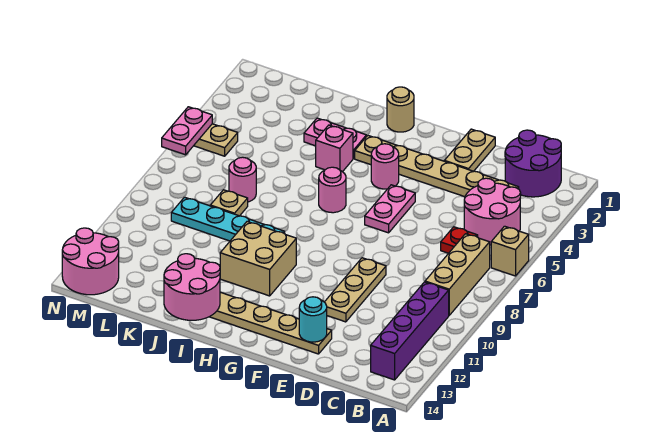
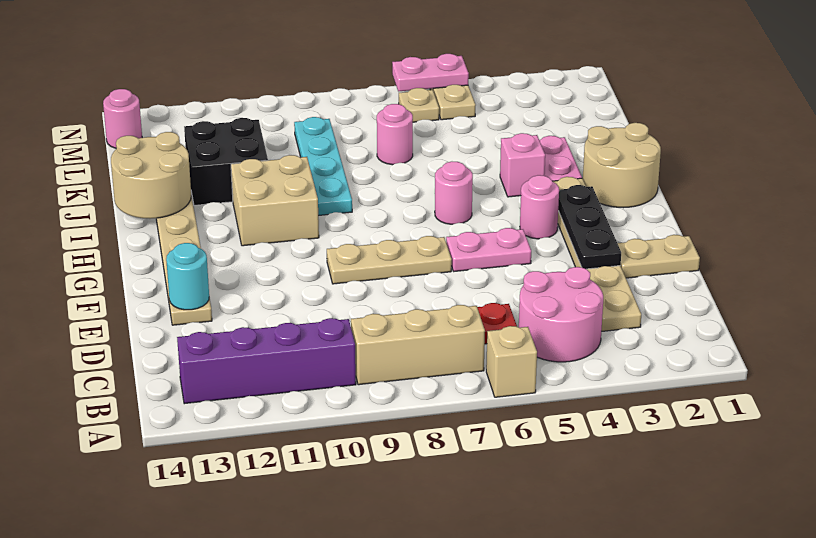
purple round brick B1:C2 level 1 -> none
none -> black plate E3:G3 level 2
tan plate E9:E11 level 1 -> tan plate F7:F9 level 1
tan round brick H1 level 1 -> tan round brick H1:I2 level 1
pink round brick I13:J14 level 2 -> tan round brick I13:J14 level 2
none -> black brick J11:K12 level 1
tan plate K8 level 1 -> tan plate M6 level 1
pink round brick M13:N14 level 1 -> pink round brick M14 level 1

